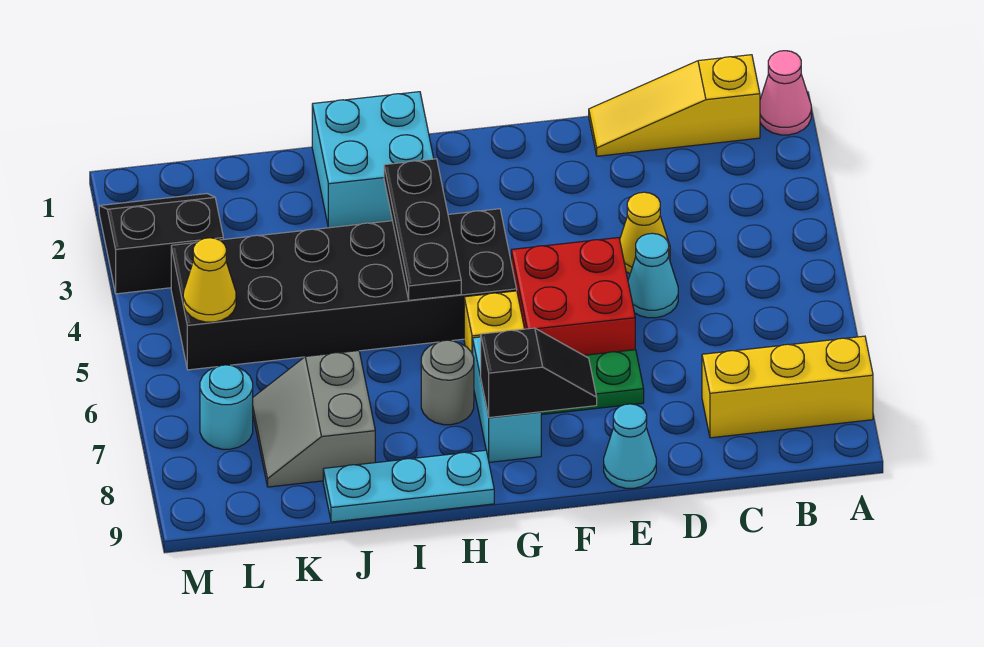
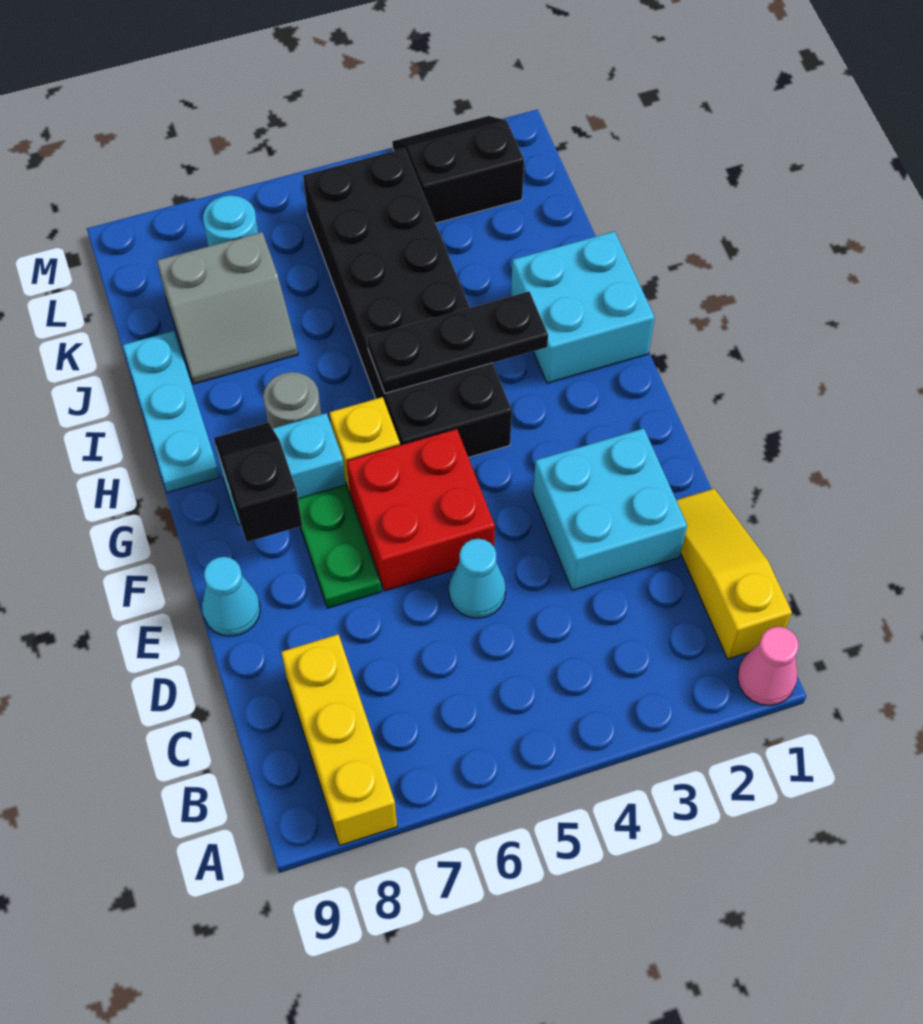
none -> cyan brick D2:E3 level 1
yellow cone D4 level 1 -> none
black slope F8:G8 level 2 top G -> black slope F8:G8 level 2 top F
grey slope J7:K8 level 1 top J -> grey slope J7:K8 level 1 top K
black slope L2:M3 level 1 top 3 -> black slope L2:M3 level 1 top L
yellow cone L5 level 2 -> none

